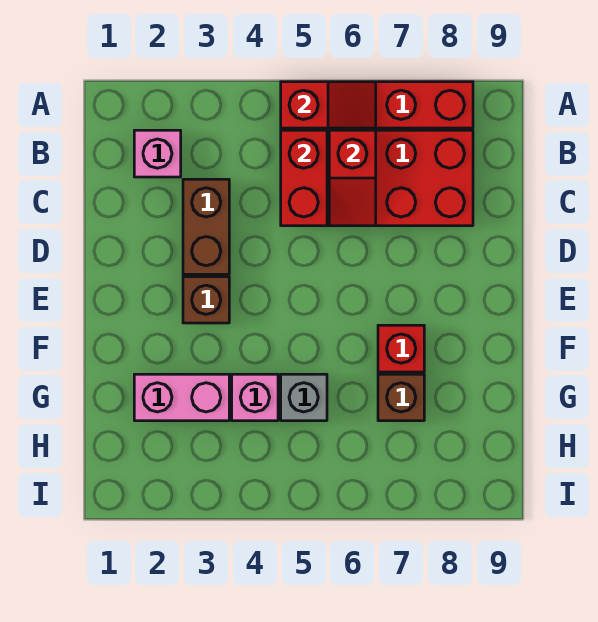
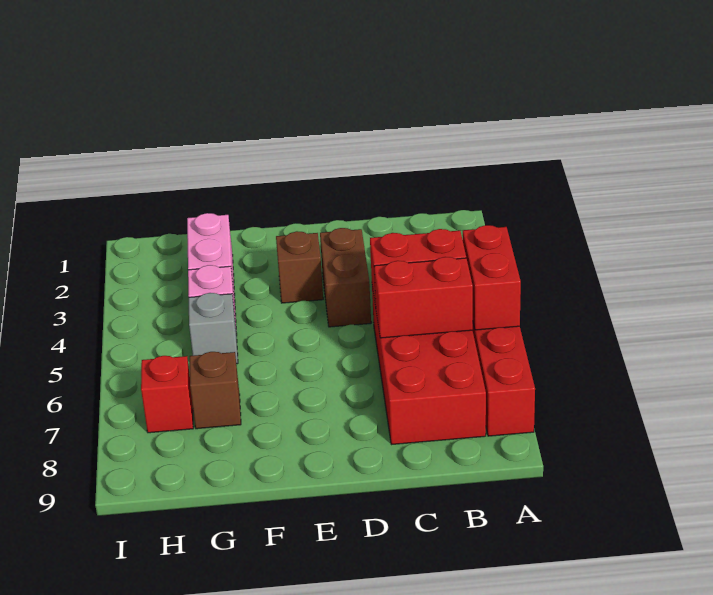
red slope A5:A6 level 2 top 5 -> red brick A5:A6 level 2
pink brick B2 level 1 -> none
red slope B6:C6 level 2 top B -> red brick B6:C6 level 2
brown brick C3:D3 level 1 -> brown brick D3:D4 level 1
red brick F7 level 1 -> red brick H7 level 1

